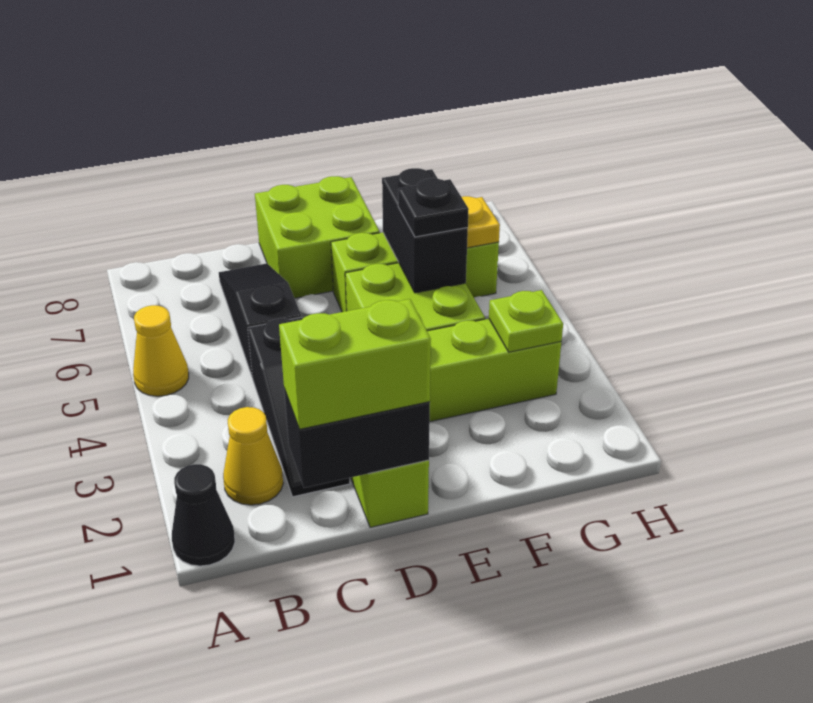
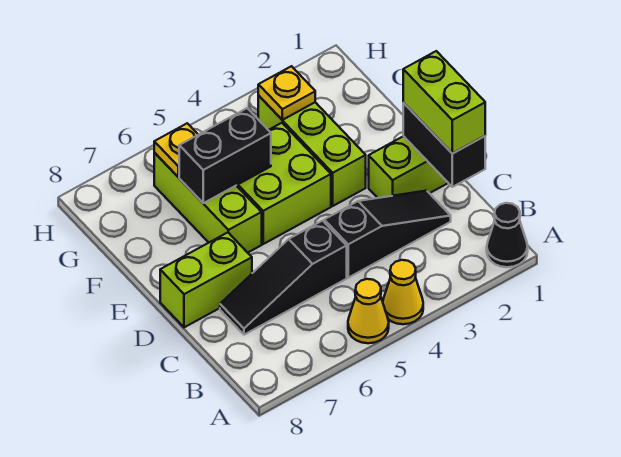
yellow cone B2 level 1 -> yellow cone A4 level 1
lime brick D7:E8 level 1 -> lime brick D7:D8 level 1
black plate F5 level 3 -> none
lime plate G3 level 2 -> yellow plate G3 level 2

